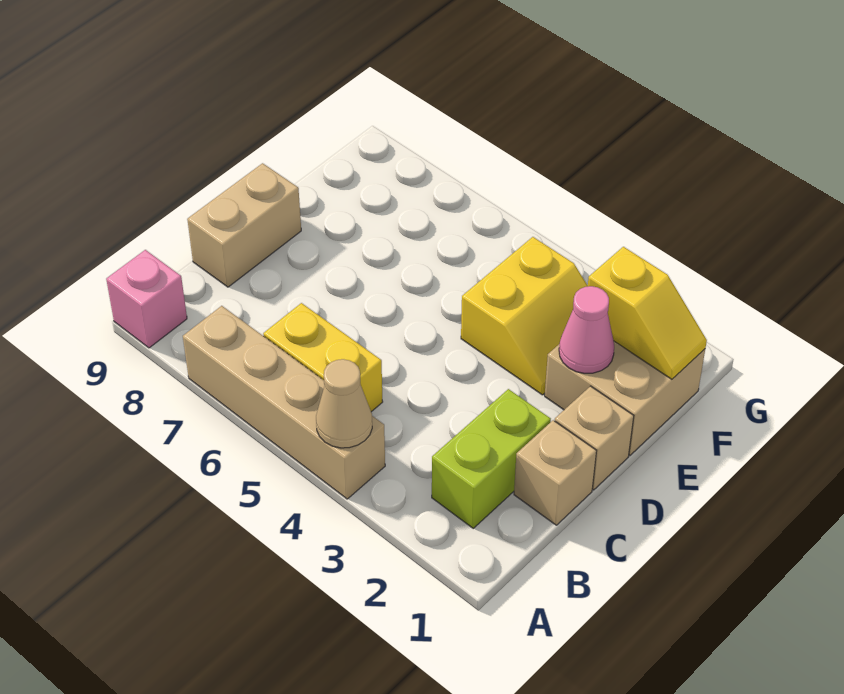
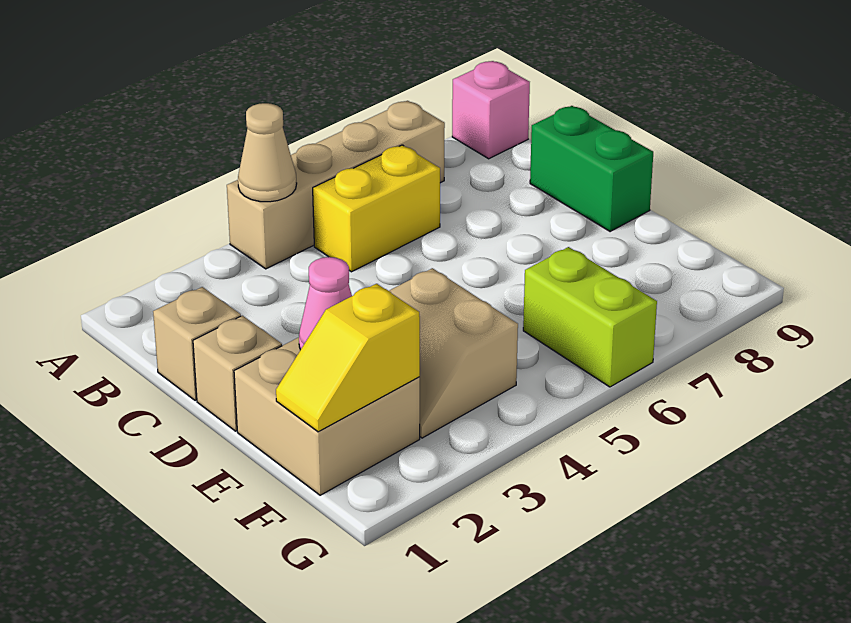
lime brick B2:C2 level 1 -> lime brick F6:G6 level 1
tan brick C9:D9 level 1 -> green brick C9:D9 level 1
yellow slope E3:F4 level 1 top 4 -> tan slope E3:F4 level 1 top 4

